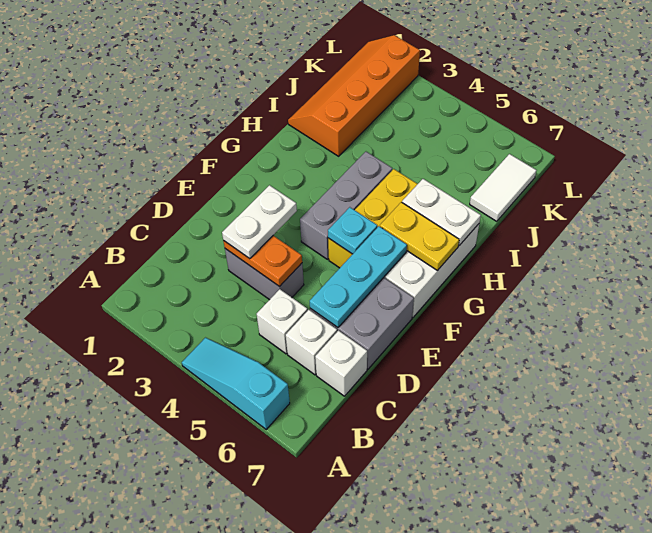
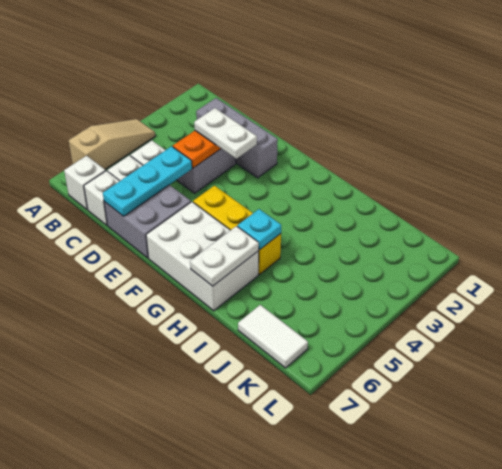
cyan slope A4:A6 level 1 top 6 -> tan slope A4:A6 level 1 top 6
none -> white brick B7 level 1
cyan plate D6:F6 level 2 -> cyan plate D5:D7 level 2
grey brick F4:H4 level 1 -> grey brick C2:E2 level 1
cyan plate F5 level 2 -> cyan plate H5 level 2
yellow plate G6:G7 level 2 -> none
orange slope I1:L2 level 1 top 2 -> none

